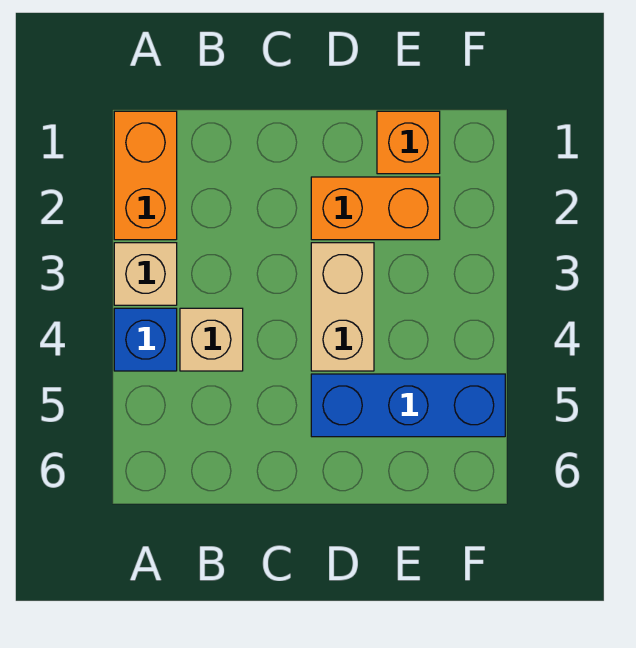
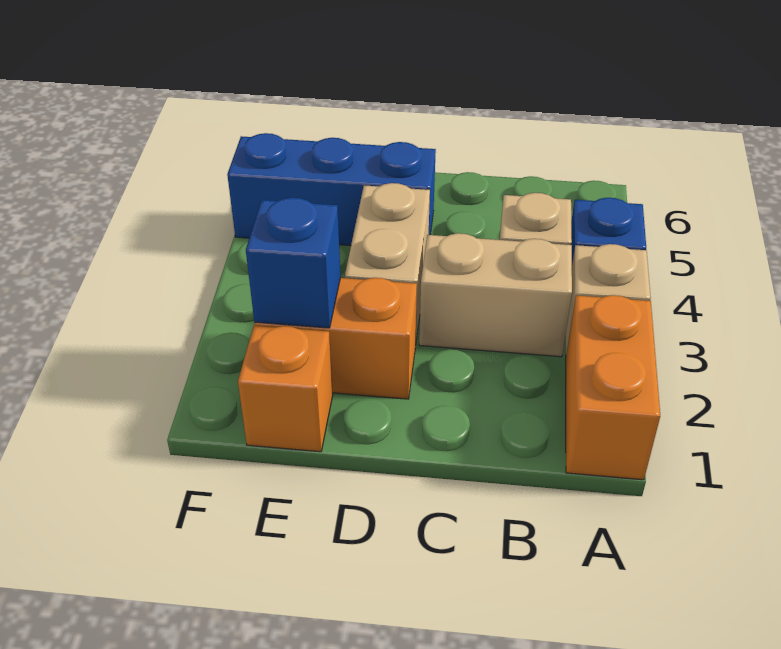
none -> tan brick B3:C3 level 1
none -> blue brick E2 level 2

